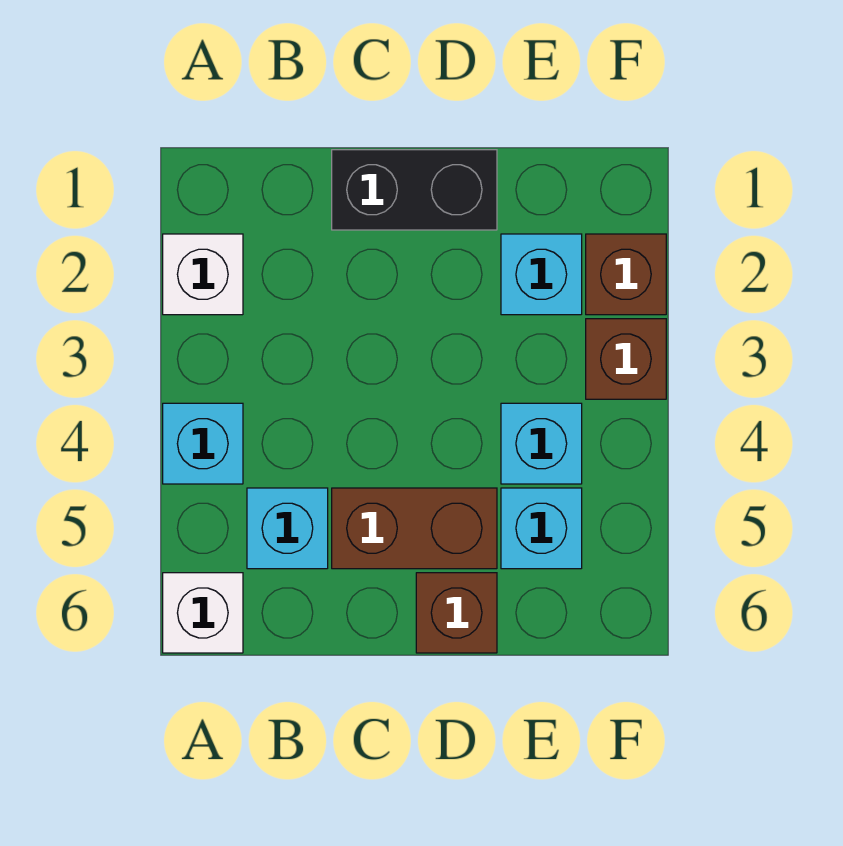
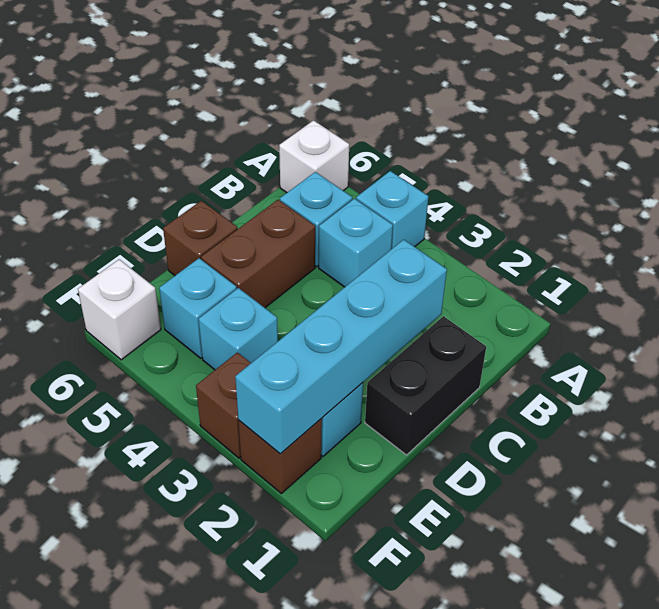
white brick A2 level 1 -> white brick F6 level 1
none -> cyan brick B4 level 1
none -> cyan brick C2:F2 level 2

